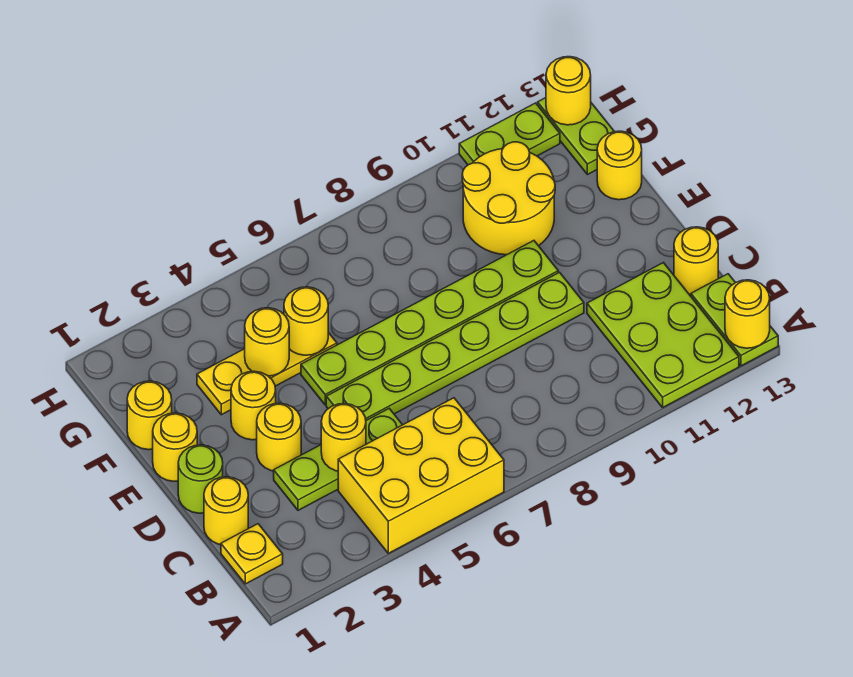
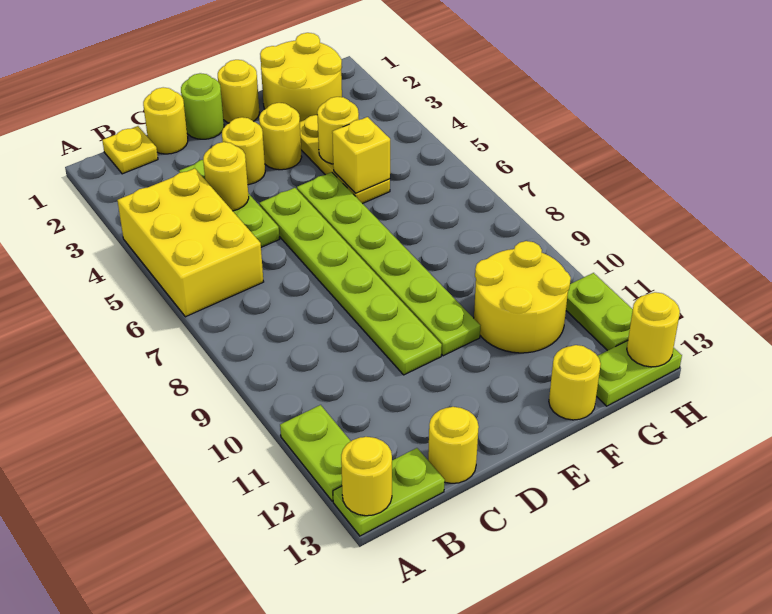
lime plate A11:C12 level 1 -> lime plate A11:A12 level 1
yellow round brick F1 level 1 -> yellow round brick F1:G2 level 1
yellow round brick F5 level 2 -> yellow brick F5 level 2

